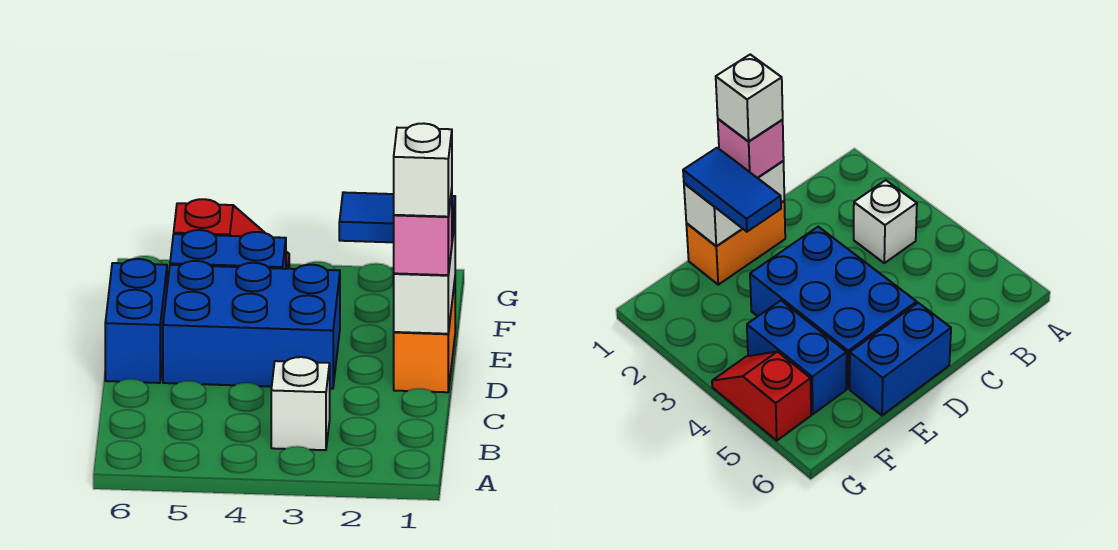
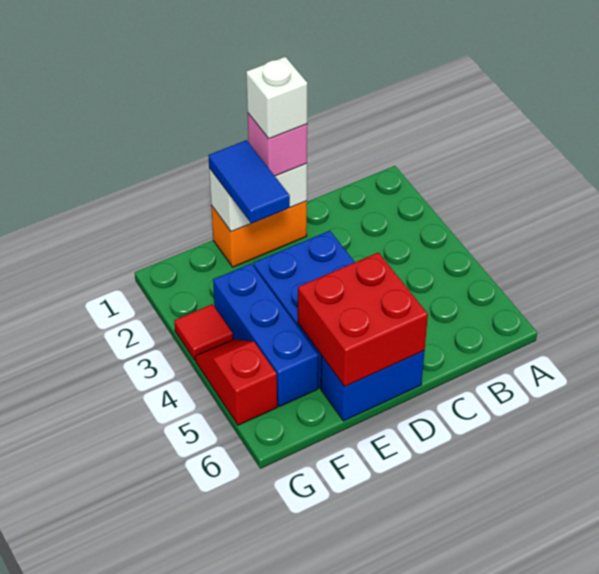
white brick B3 level 1 -> none
none -> red brick D5:E6 level 2
blue brick F4:F5 level 1 -> blue brick F3:F5 level 1
none -> red tile G3 level 1

